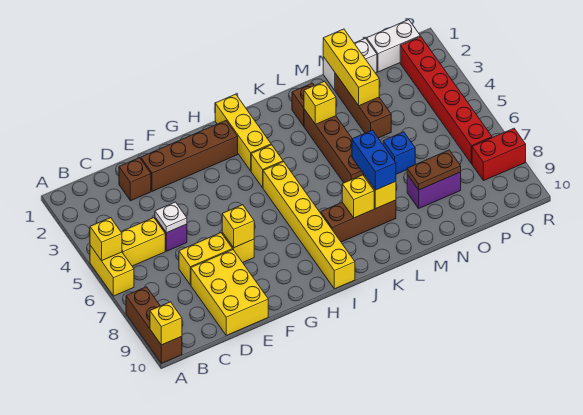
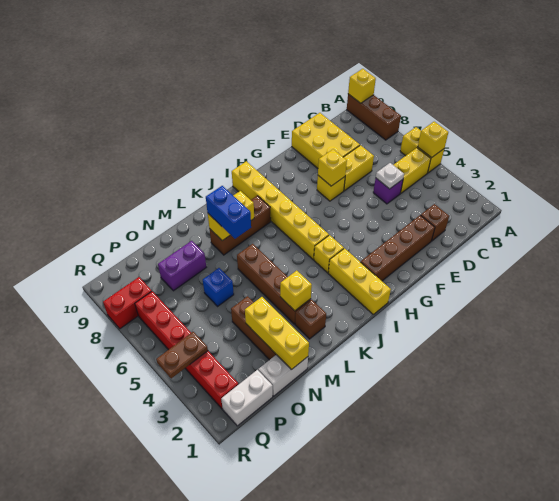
brown plate N8:O8 level 2 -> brown plate Q4:R4 level 2

